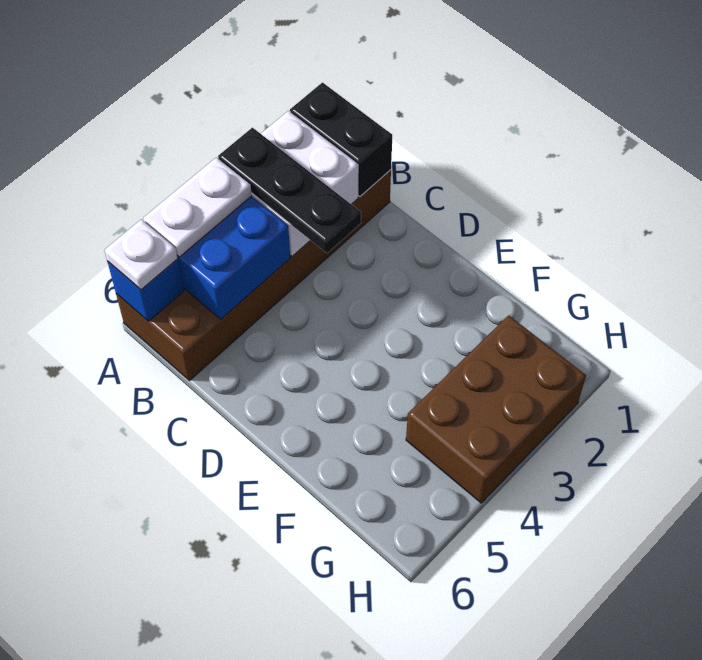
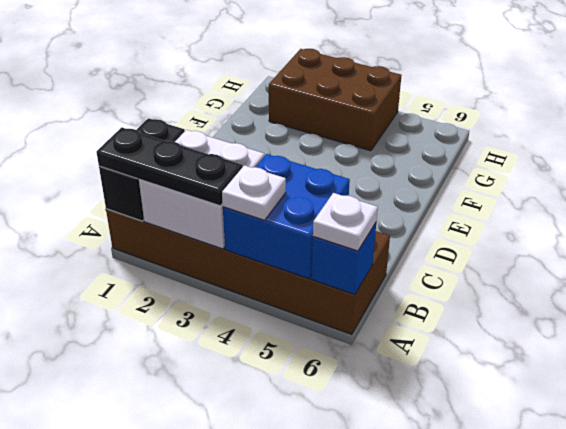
black plate A3:C3 level 3 -> black plate A1:A3 level 3
white plate A4:A5 level 3 -> white plate A4 level 3

